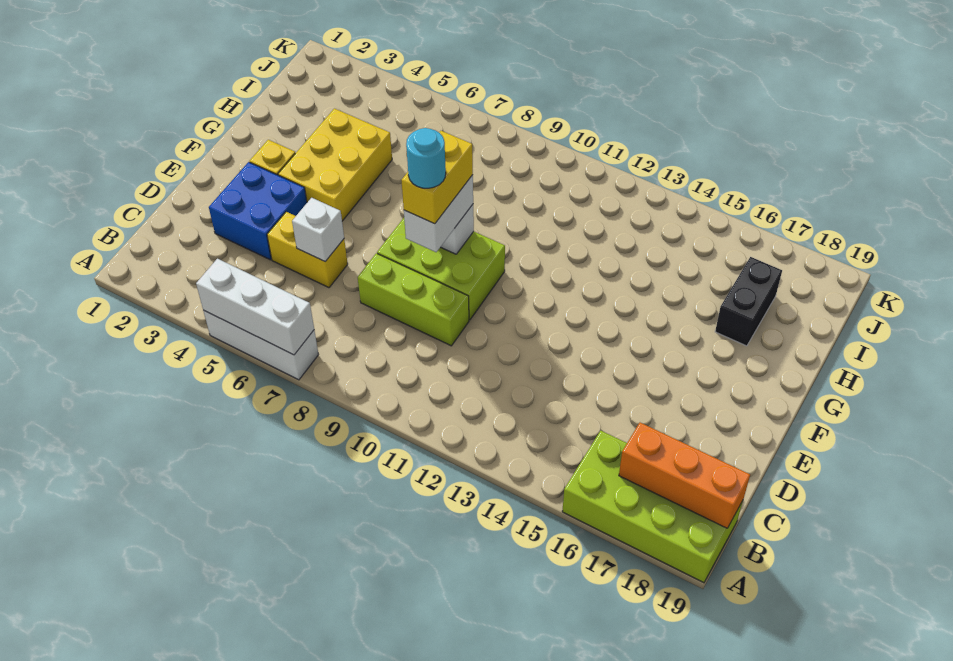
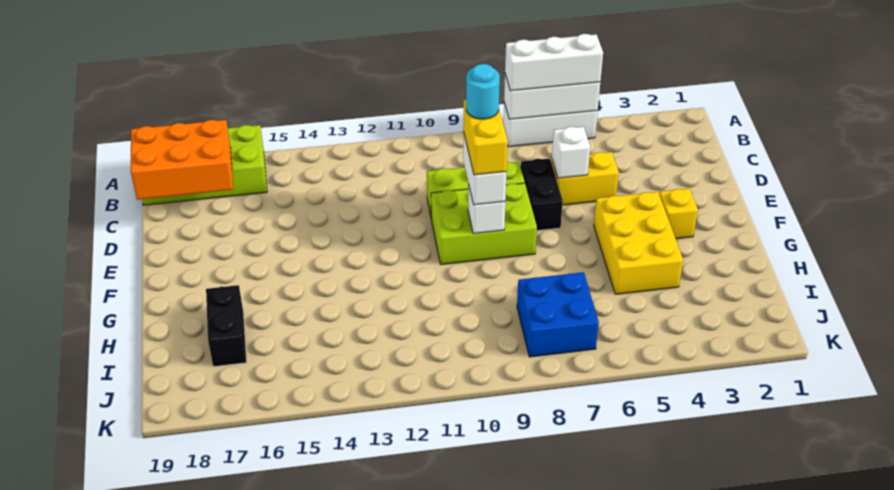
none -> white brick A5:A7 level 3
orange brick B17:B19 level 2 -> orange brick B17:C19 level 2
blue brick D3:E4 level 1 -> blue brick I7:J8 level 1
none -> black brick D7:E7 level 1

